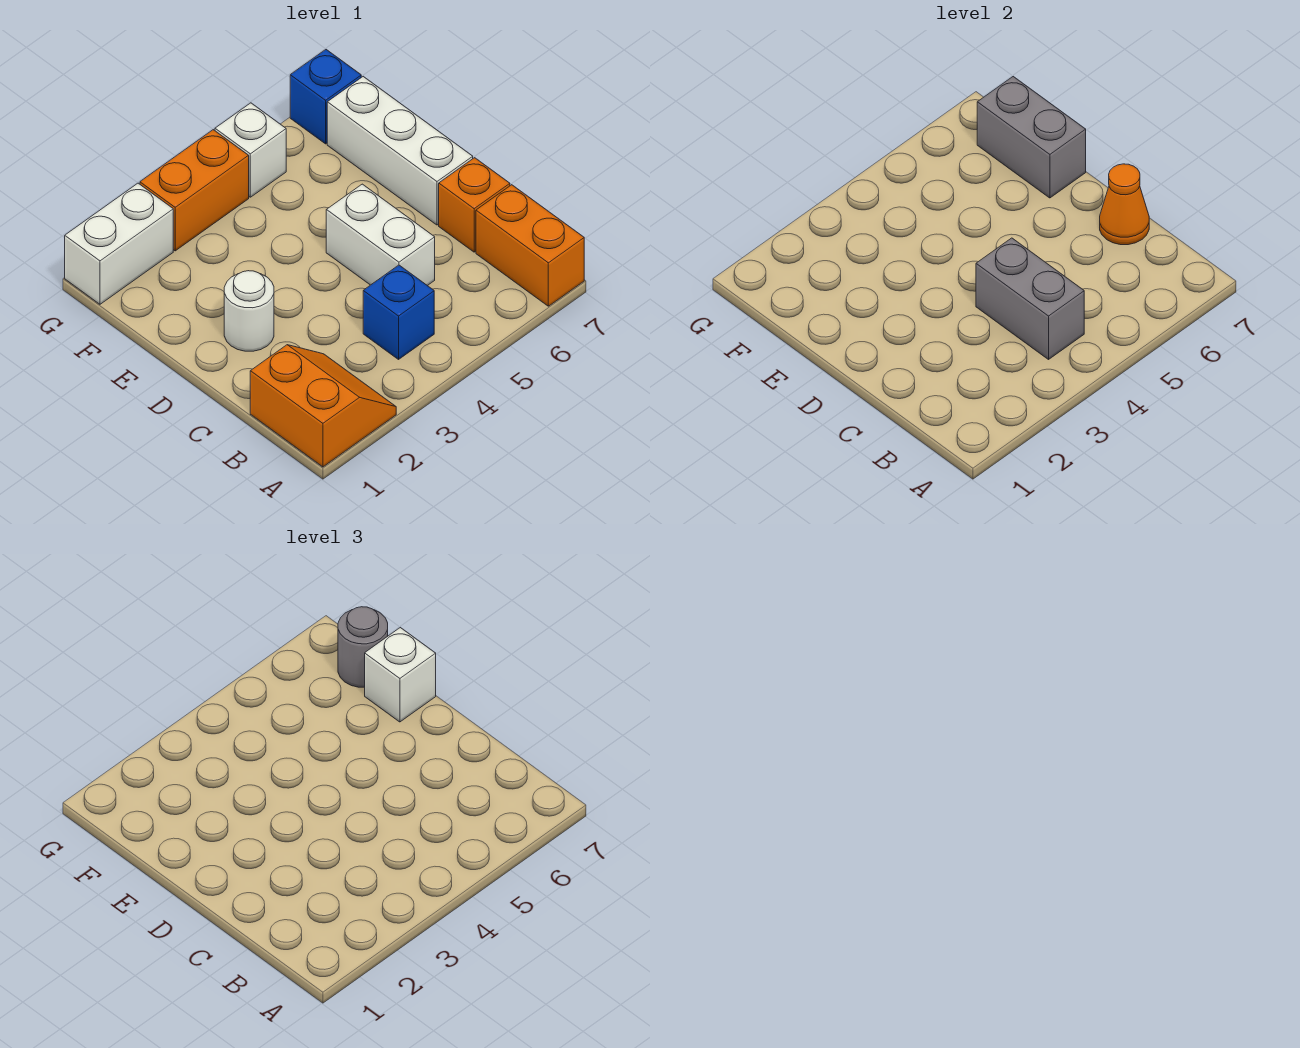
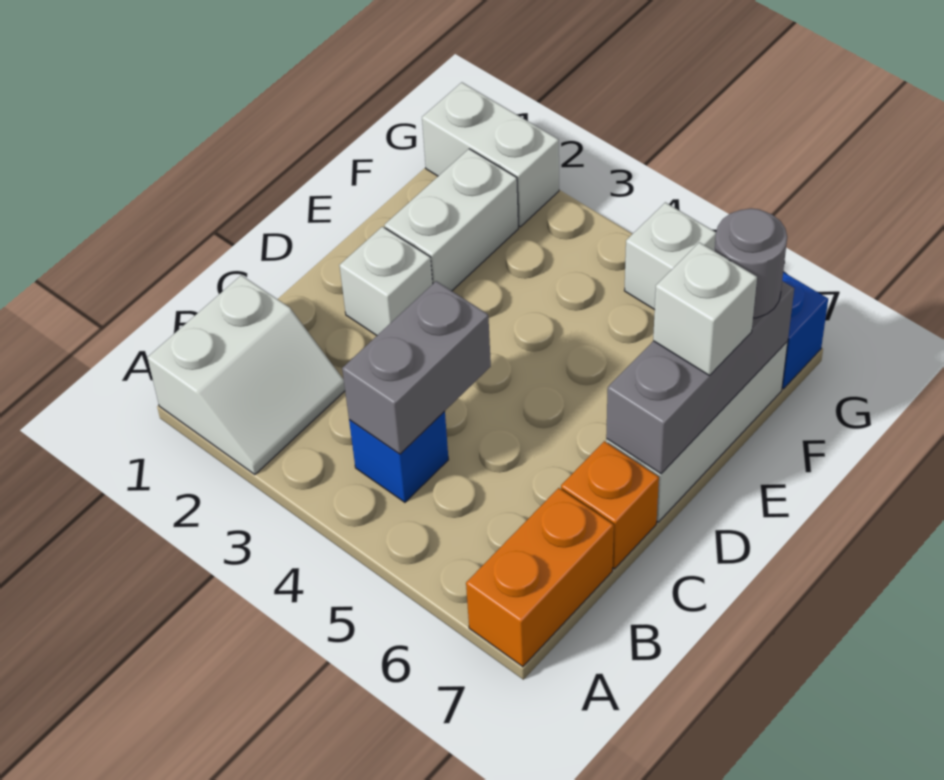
orange slope A1:B2 level 1 top 1 -> white slope A1:B2 level 1 top 1
white brick C5:D5 level 1 -> white brick E2:F2 level 1
orange cone C7 level 2 -> none
white round brick D2 level 1 -> white brick D2 level 1
grey brick E7:F7 level 2 -> grey brick D7:F7 level 2
orange brick G3:G4 level 1 -> none

